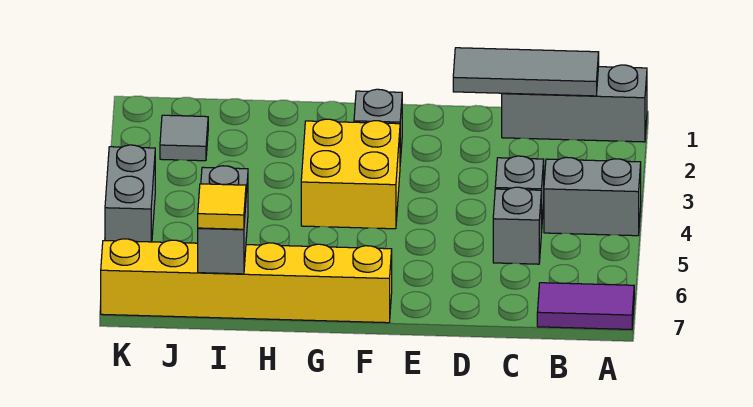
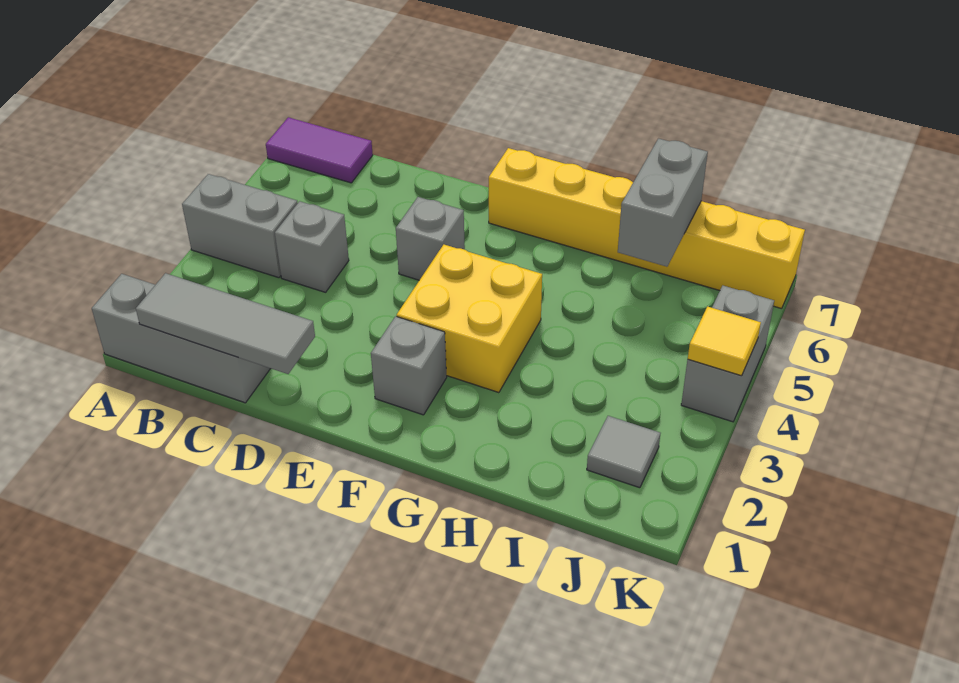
grey brick C5 level 1 -> grey brick E5 level 1
yellow tile I7 level 3 -> yellow tile K4 level 2

